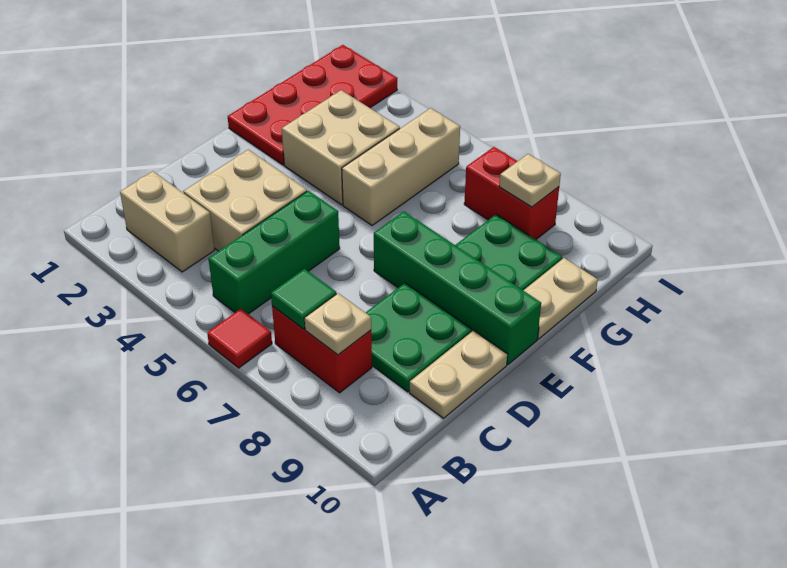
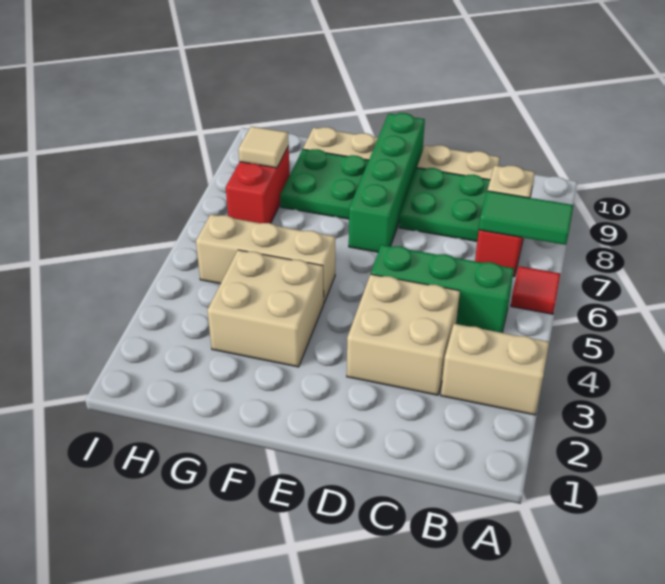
tan brick B2:B3 level 1 -> tan brick A3:B3 level 1
green tile B7 level 2 -> green tile A7:B7 level 2
red plate F1:I2 level 1 -> none
tan plate H8 level 2 -> tan tile H8 level 2

